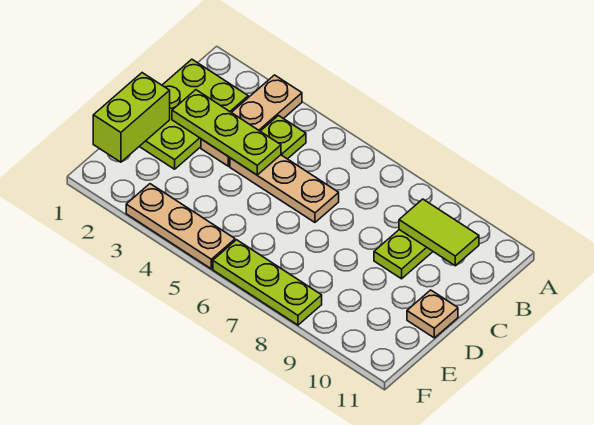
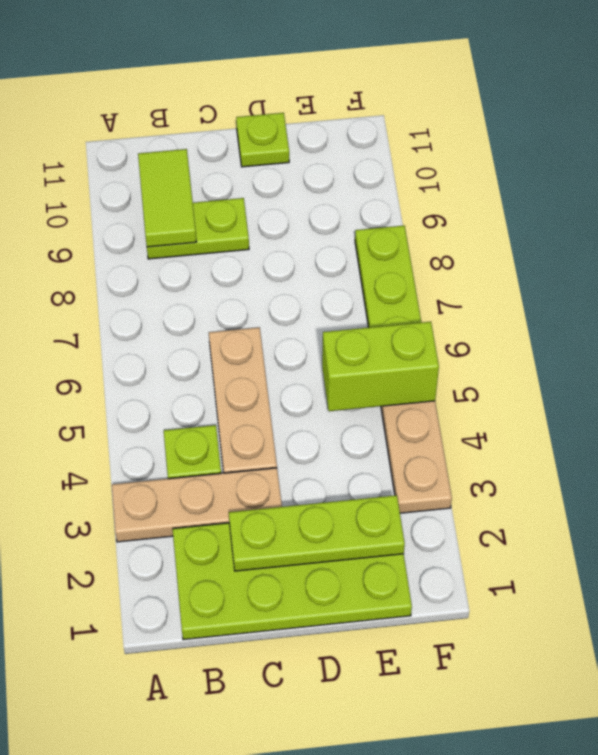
lime plate B1:D2 level 1 -> lime plate B1:E2 level 1
lime plate C2:C4 level 2 -> lime plate C2:E2 level 2
lime brick D1:E1 level 2 -> lime brick E5:F5 level 2
tan plate D11 level 1 -> lime plate D11 level 1

